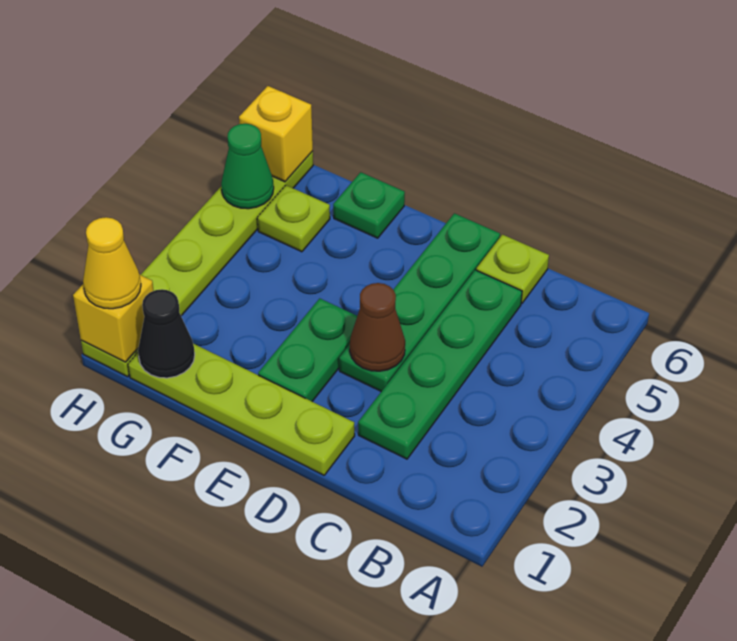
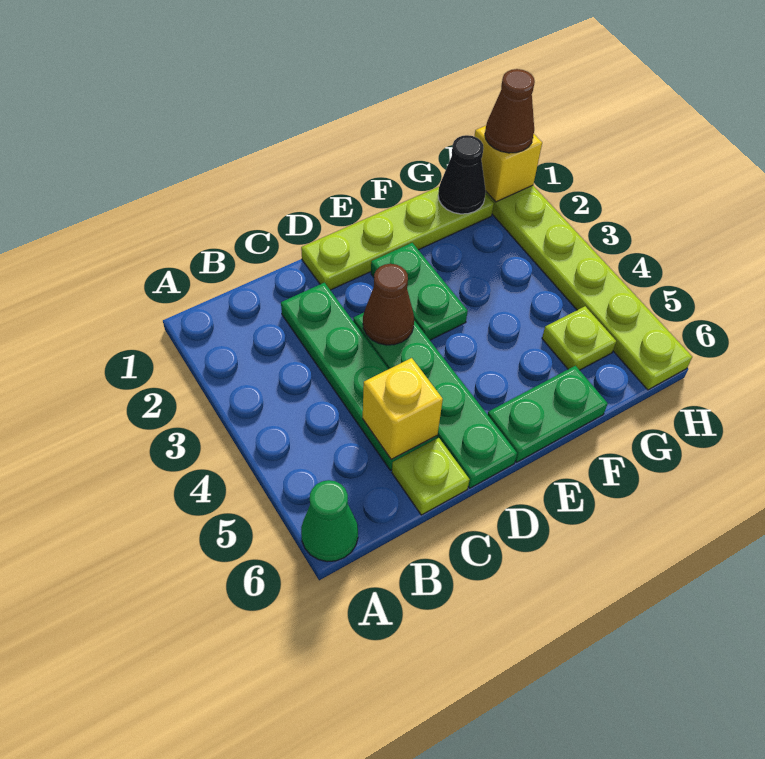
green plate F6 level 1 -> green plate E6:F6 level 1
yellow cone H1 level 3 -> brown cone H1 level 3
green cone H5 level 2 -> green cone A6 level 1
yellow brick H6 level 2 -> yellow brick C5 level 2

